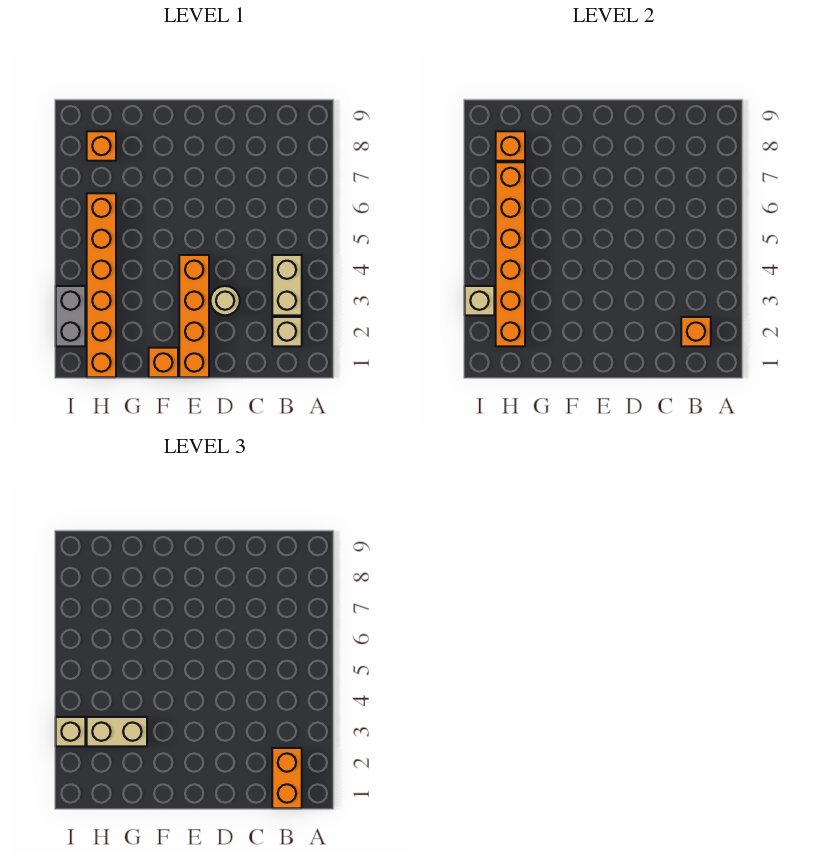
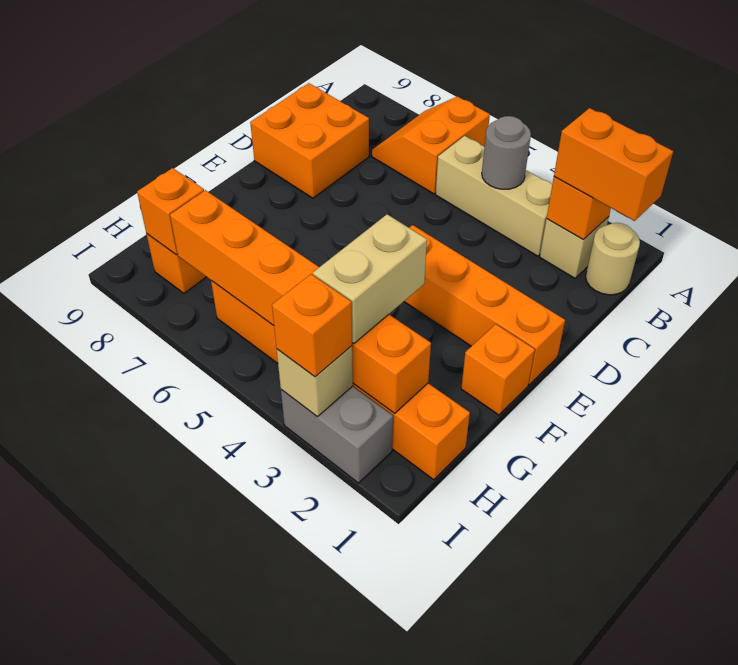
none -> orange slope A6:B7 level 1 top 6
tan brick B3:B4 level 1 -> tan brick B3:B5 level 1
none -> grey round brick B4 level 2
none -> orange brick C8:D9 level 1
tan round brick D3 level 1 -> tan round brick B1 level 1
tan brick I3 level 3 -> orange brick I3 level 3

